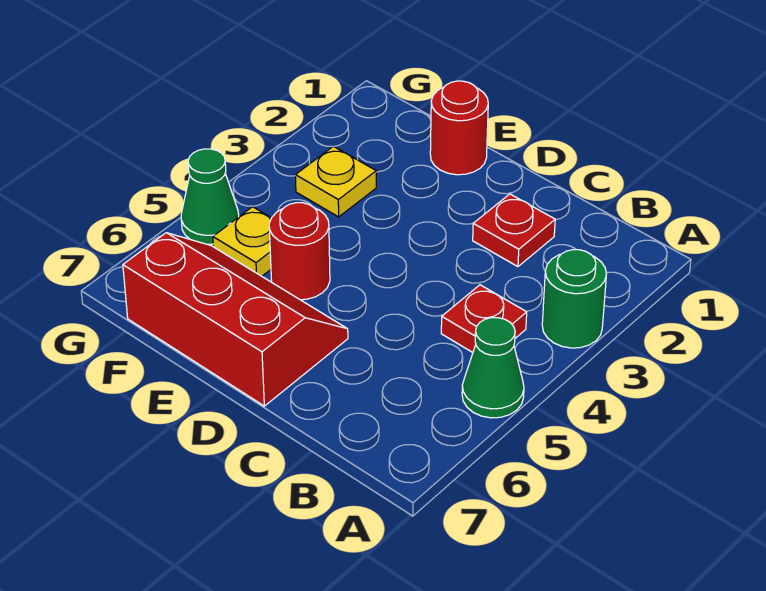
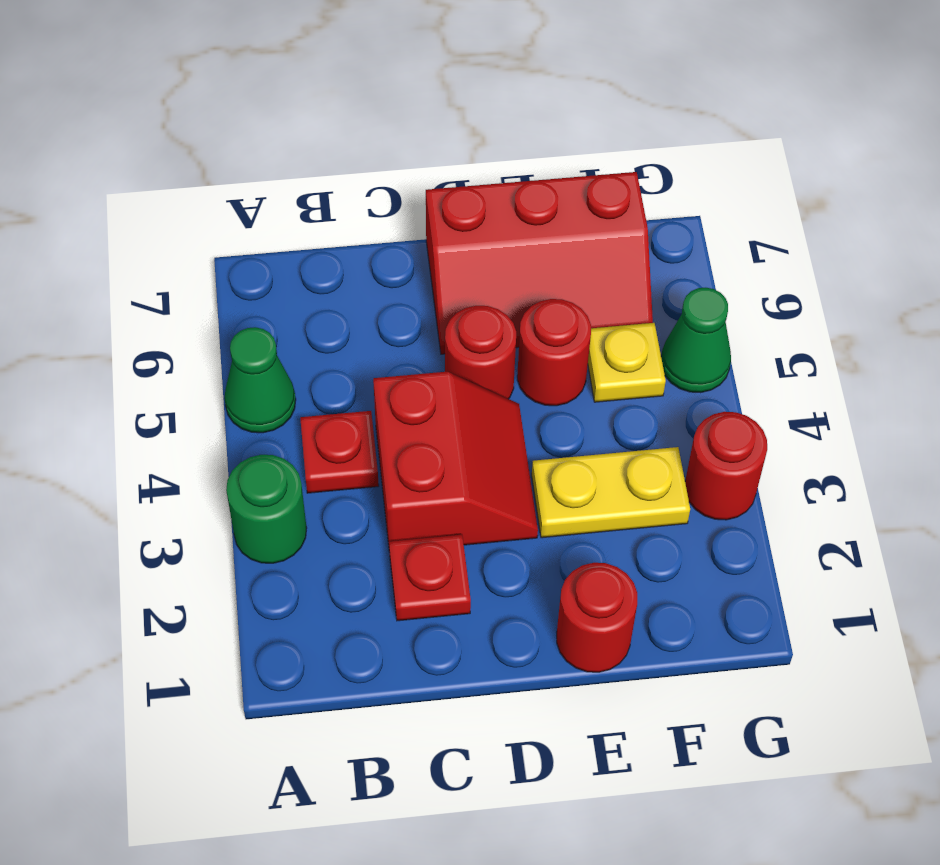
none -> red slope C3:D4 level 1 top C
none -> red round brick D5 level 1
yellow plate F3 level 1 -> yellow plate E3:F3 level 1
none -> red round brick G3 level 1

